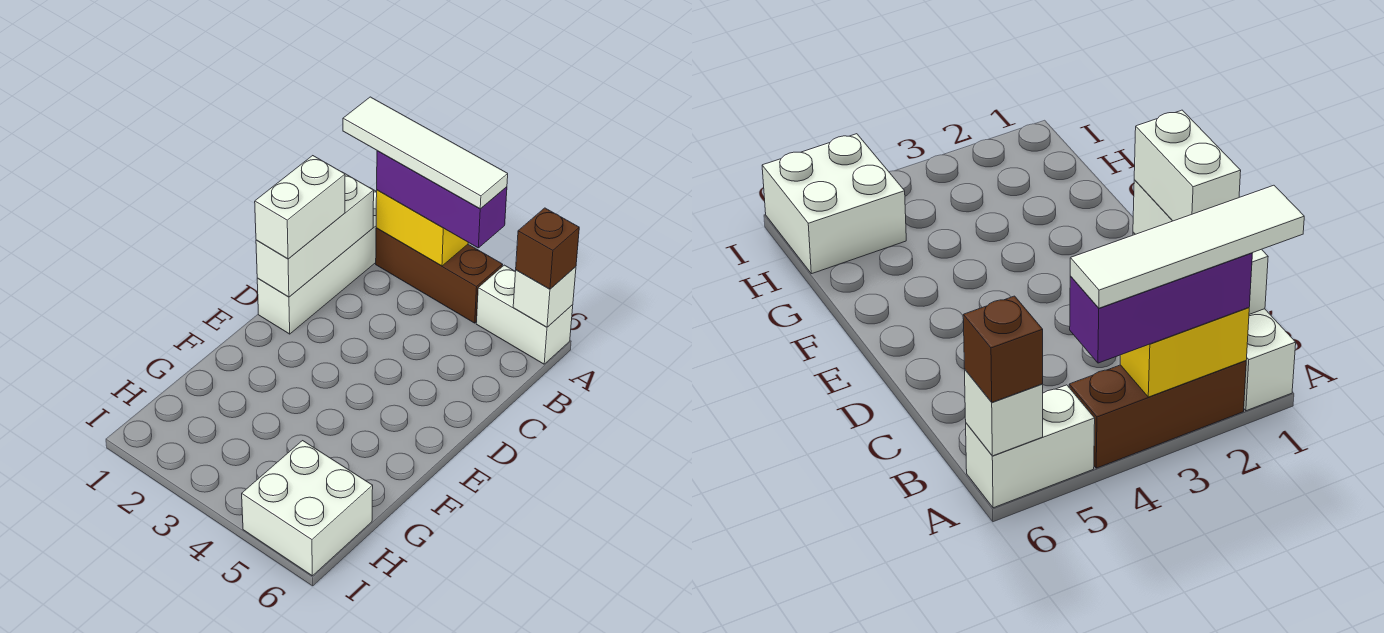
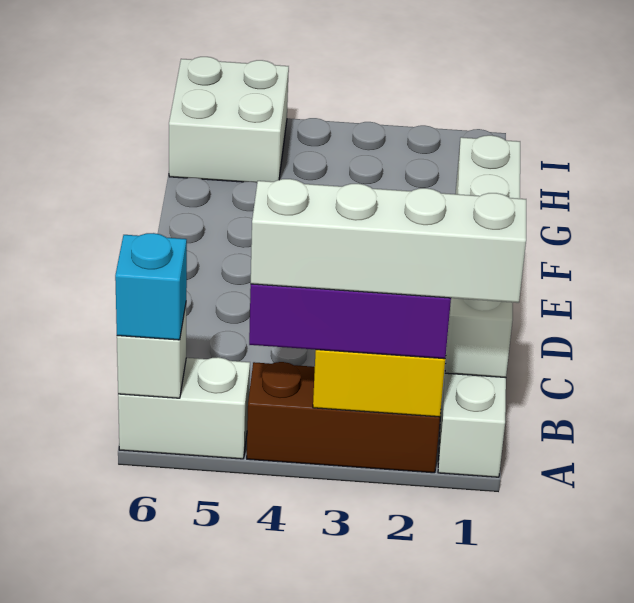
white tile A1:A4 level 4 -> white brick A1:A4 level 4
brown brick A6 level 3 -> cyan brick A6 level 3

